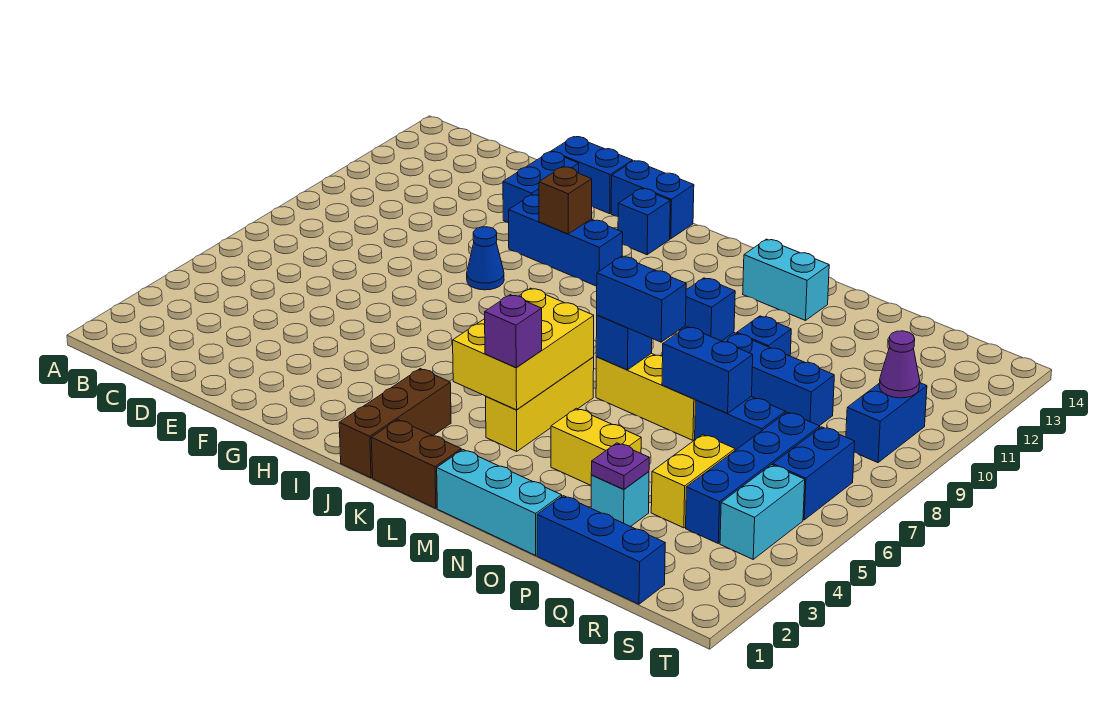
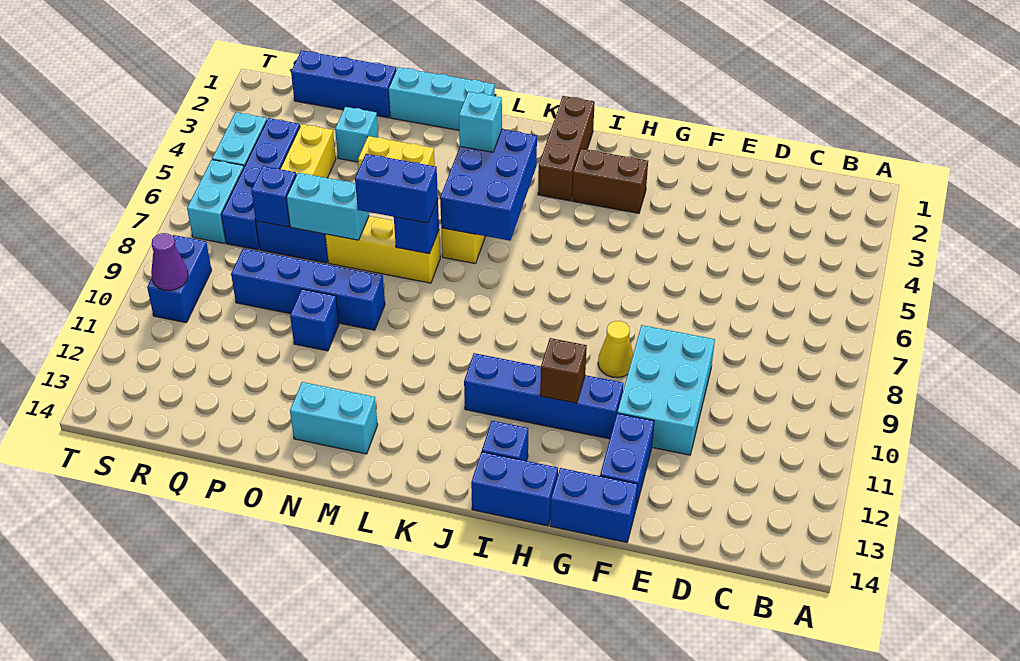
none -> cyan brick E9:F11 level 1
blue cone G9 level 1 -> yellow cone G9 level 1
blue brick G11:I11 level 1 -> blue brick G11:J11 level 1
brown brick K1:L1 level 1 -> brown brick H3:I3 level 1
yellow brick K4:L6 level 2 -> blue brick K4:L6 level 2
purple brick L4 level 3 -> cyan brick L4 level 3
blue brick N9 level 2 -> blue brick Q7 level 2
blue brick O7:P7 level 2 -> cyan brick O7:P7 level 2
purple plate P3 level 2 -> none
blue brick S6:S7 level 1 -> cyan brick S6:S7 level 1

